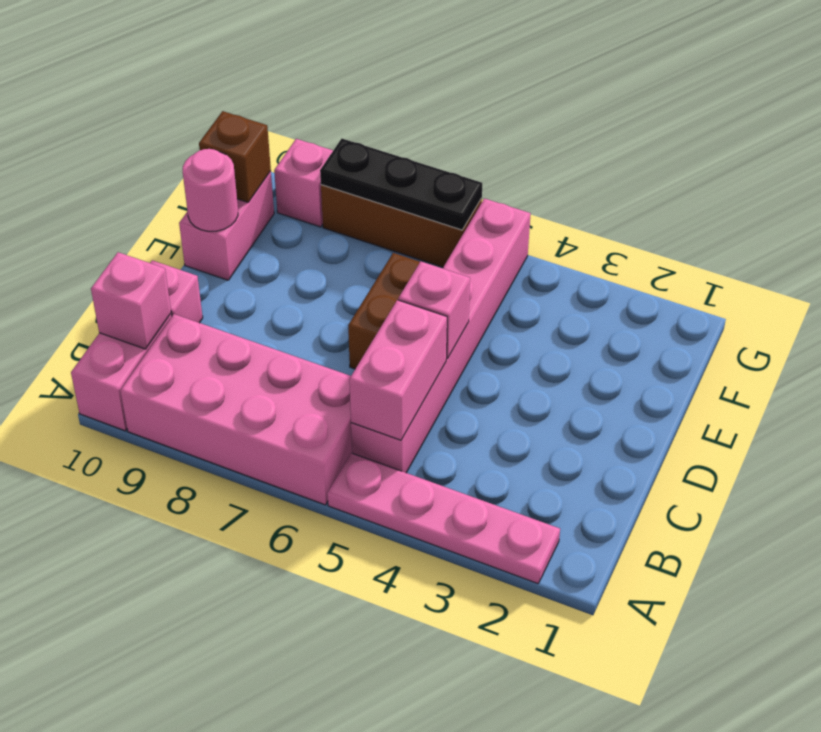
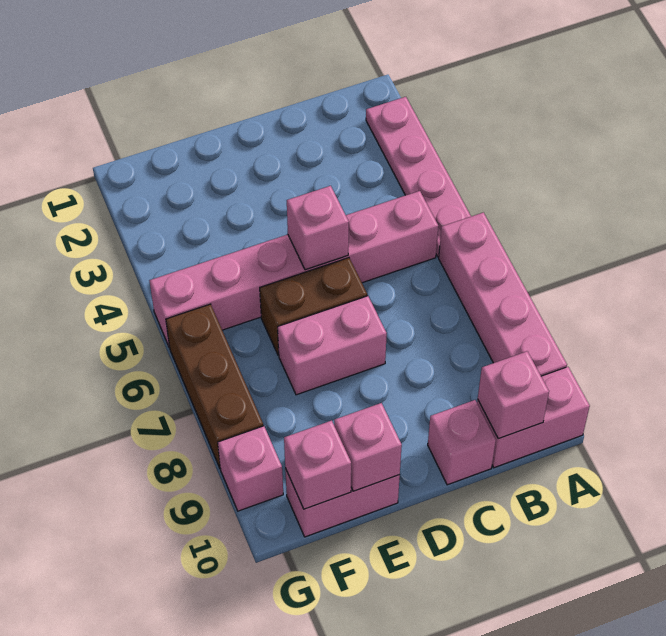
pink brick A6:B9 level 1 -> pink brick A6:A9 level 1
pink brick B5:C5 level 2 -> pink brick D7:E7 level 1
pink round brick E10 level 2 -> pink brick E10 level 2
brown brick F10 level 2 -> pink brick F10 level 2
black plate G6:G8 level 2 -> none

